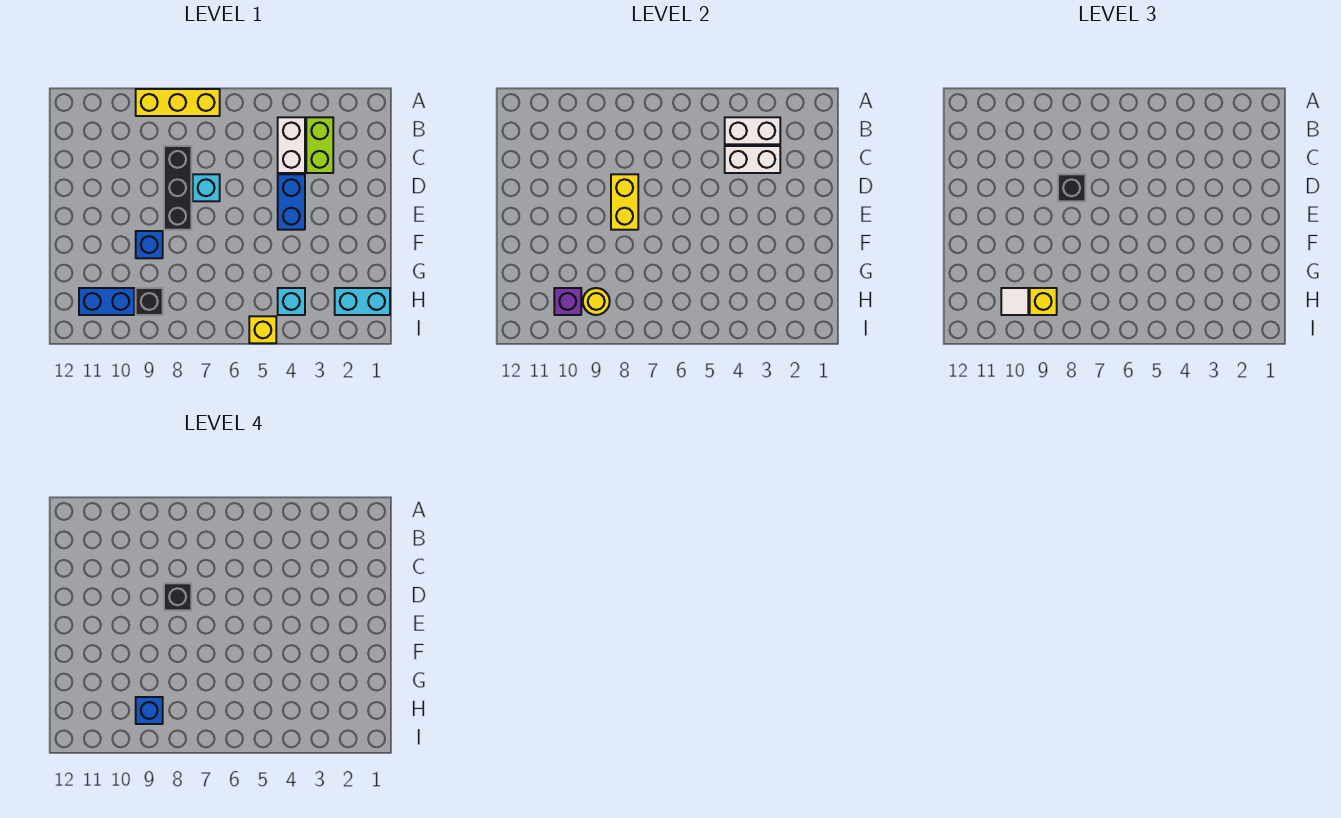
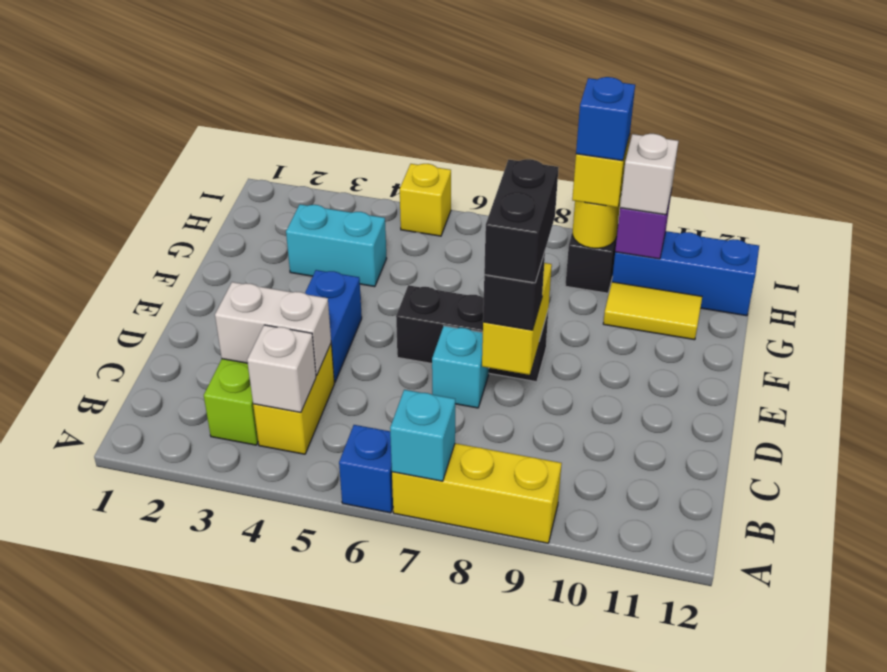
white brick B3:B4 level 2 -> white brick B4 level 2
white brick B4:C4 level 1 -> yellow brick B4:C4 level 1
black brick C8:E8 level 1 -> black brick E6:E8 level 1
black brick D8 level 4 -> black brick D8:E8 level 4
blue brick F9 level 1 -> blue brick A6 level 1
none -> yellow tile G10:G11 level 1
cyan brick H1:H2 level 1 -> cyan brick G3:G4 level 1
cyan brick H4 level 1 -> cyan brick A7 level 2
blue brick H10:H11 level 1 -> blue brick H10:H12 level 1
white tile H10 level 3 -> white brick H10 level 3

